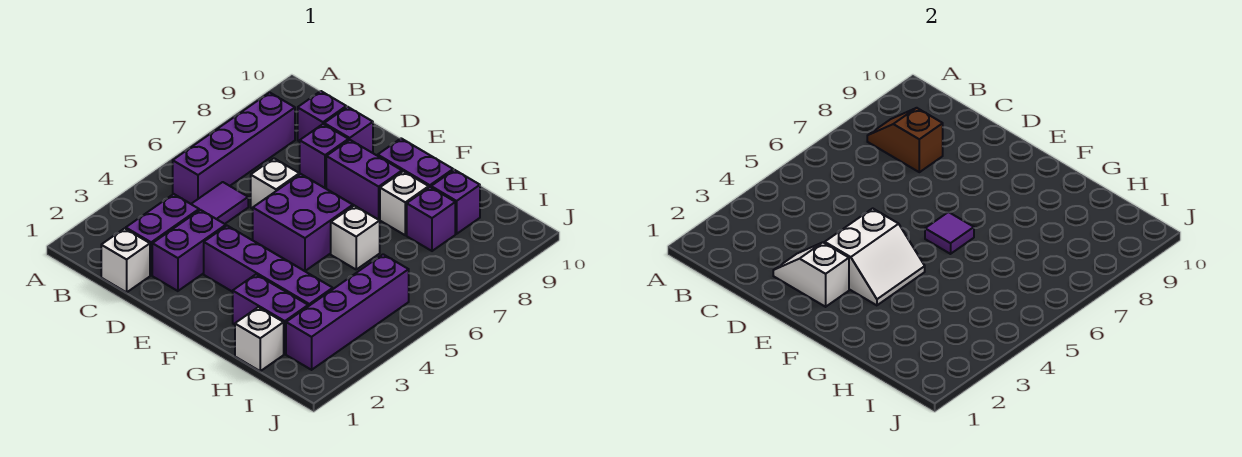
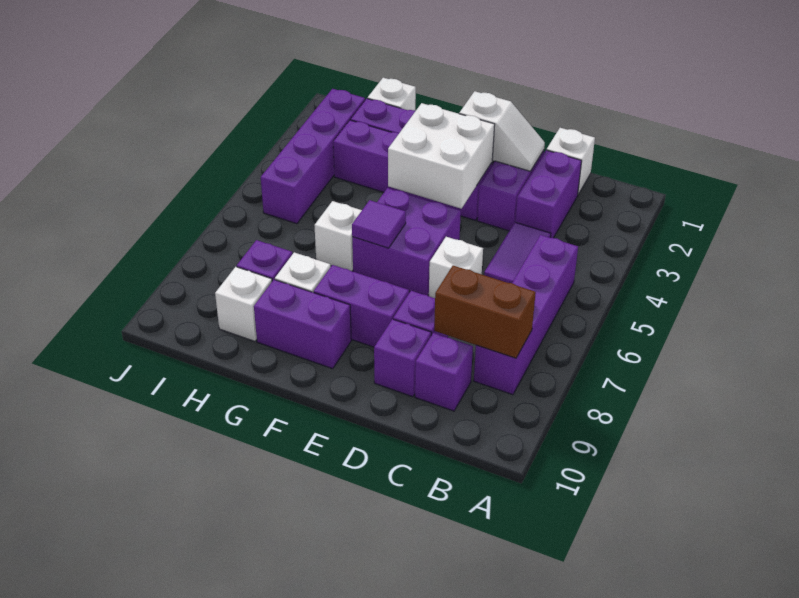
brown slope B8:C8 level 2 top C -> brown brick B8:C8 level 2
white slope E3:F4 level 2 top E -> white brick E3:F4 level 2
purple brick H9 level 1 -> white brick H9 level 1

